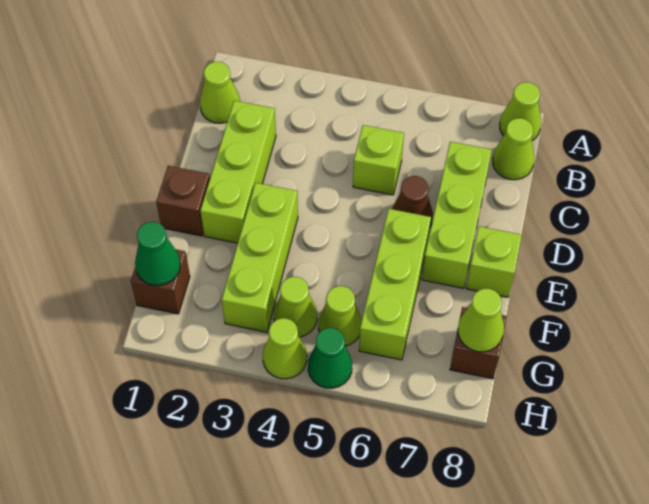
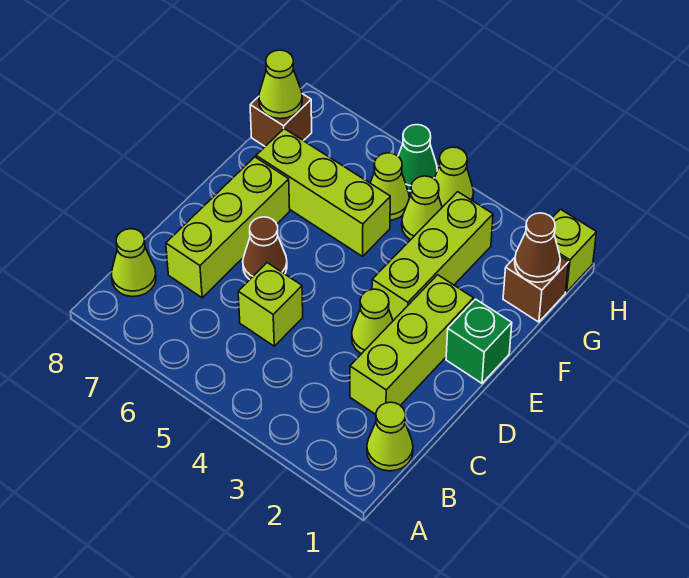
lime cone A8 level 1 -> lime cone D3 level 1
brown brick E1 level 1 -> green brick E1 level 1
lime brick E6:G6 level 1 -> lime brick F5:F7 level 1
lime brick E8 level 1 -> lime brick H1 level 1
green cone G1 level 2 -> brown cone G1 level 2

